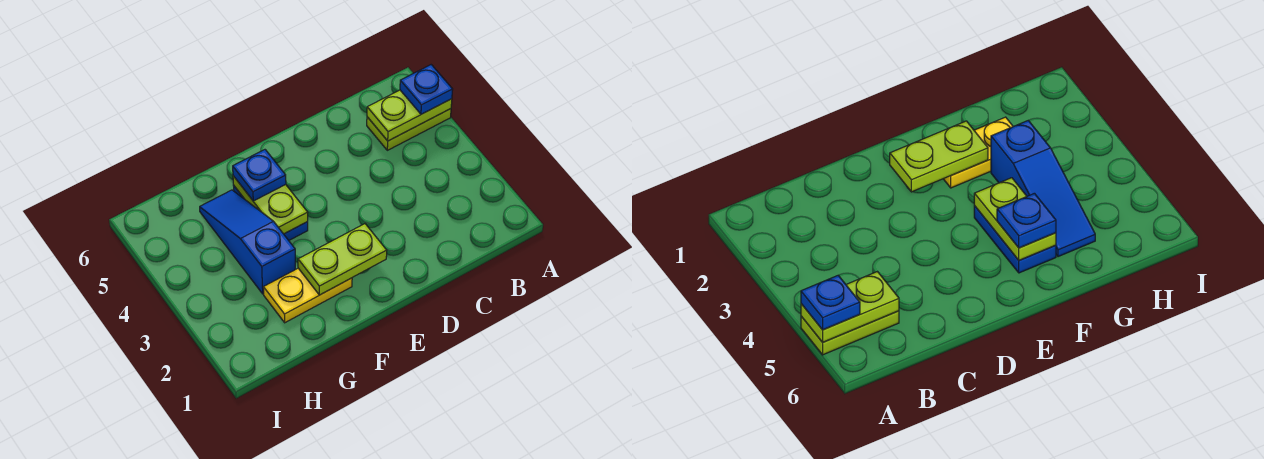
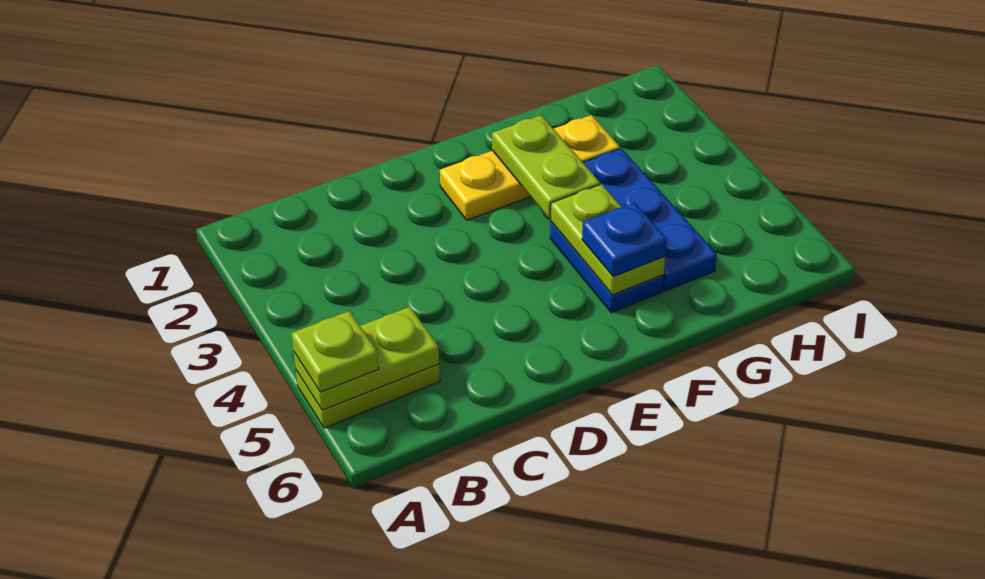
blue plate A5 level 3 -> lime plate A5 level 3
lime plate E2:F2 level 2 -> lime plate F2:F3 level 2
yellow plate F2:G2 level 1 -> yellow plate E2:G2 level 1
blue slope G3:G5 level 1 top 3 -> blue plate G3:G5 level 1

